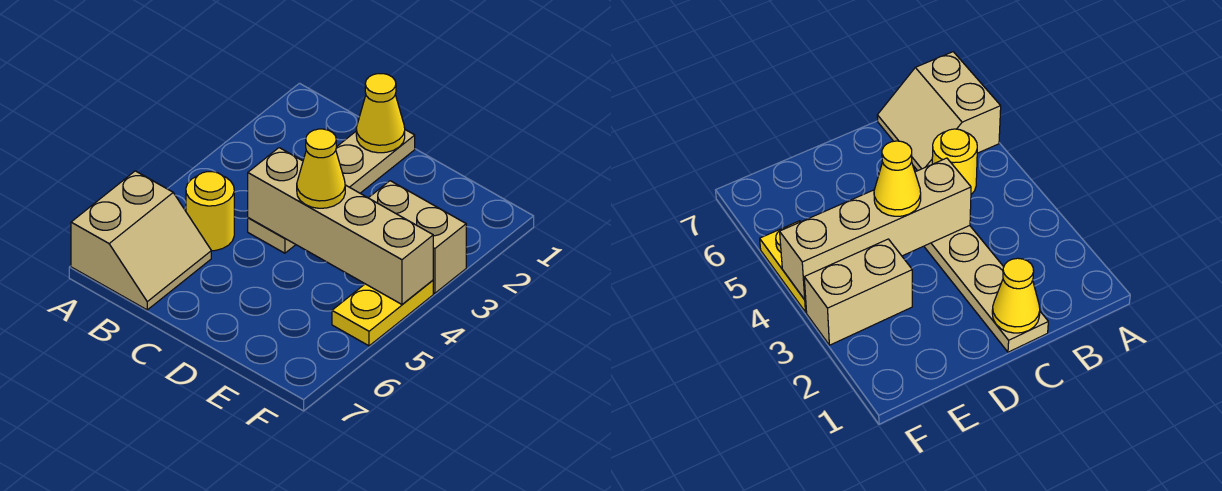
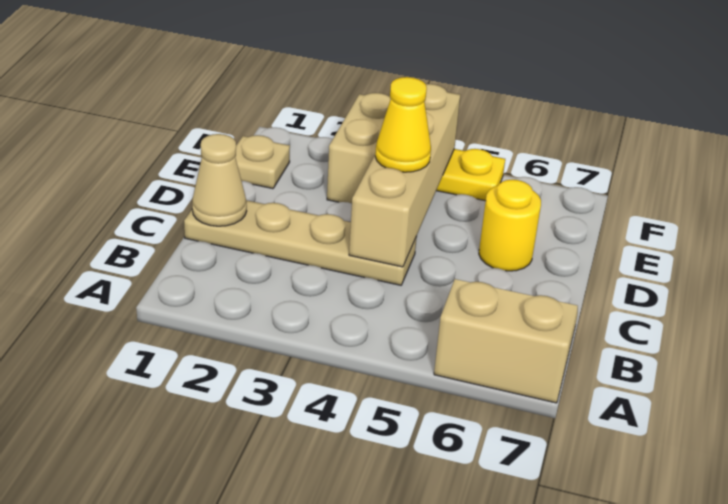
yellow round brick B5 level 1 -> yellow round brick D6 level 1
yellow cone C1 level 2 -> tan cone C1 level 2
none -> tan plate E1 level 1

